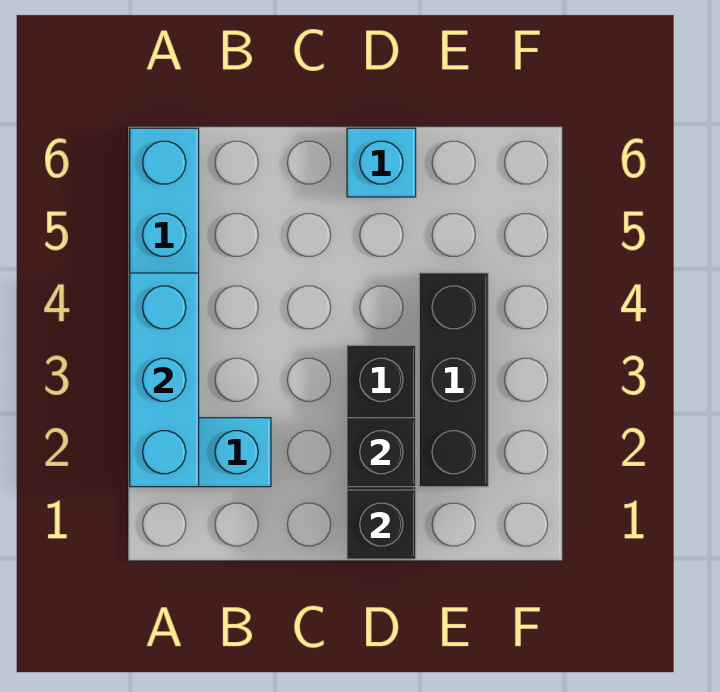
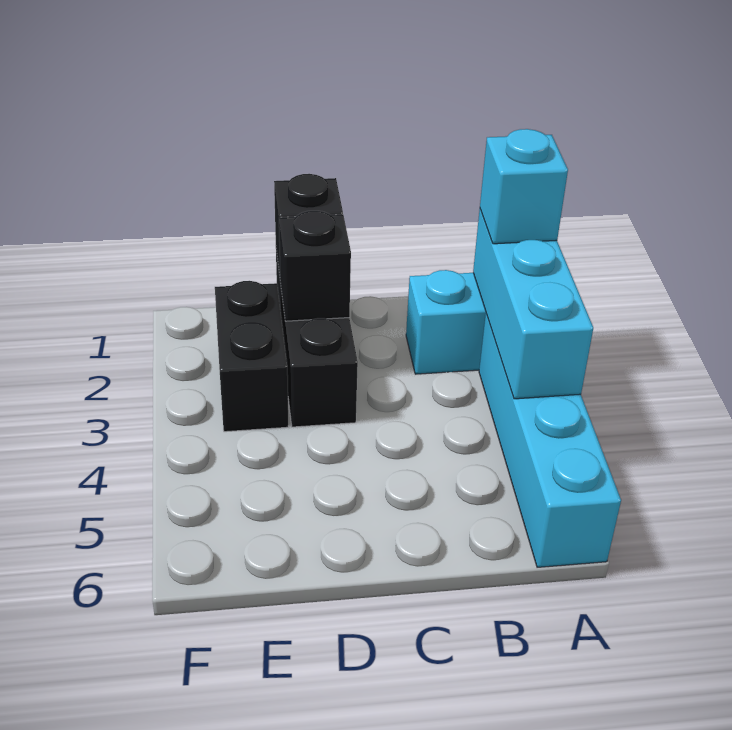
cyan brick D6 level 1 -> cyan brick A2 level 3
black brick E2:E4 level 1 -> black brick E2:E3 level 1

